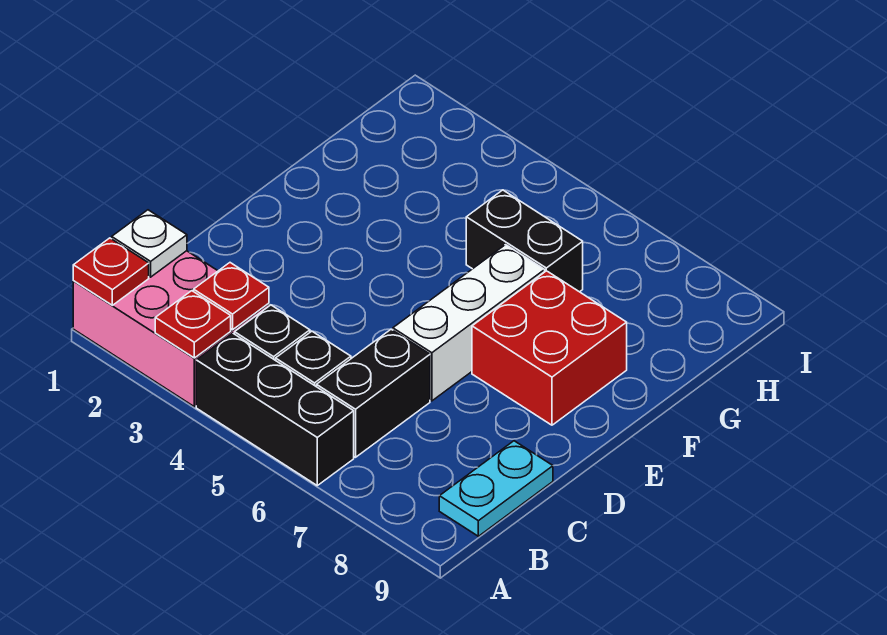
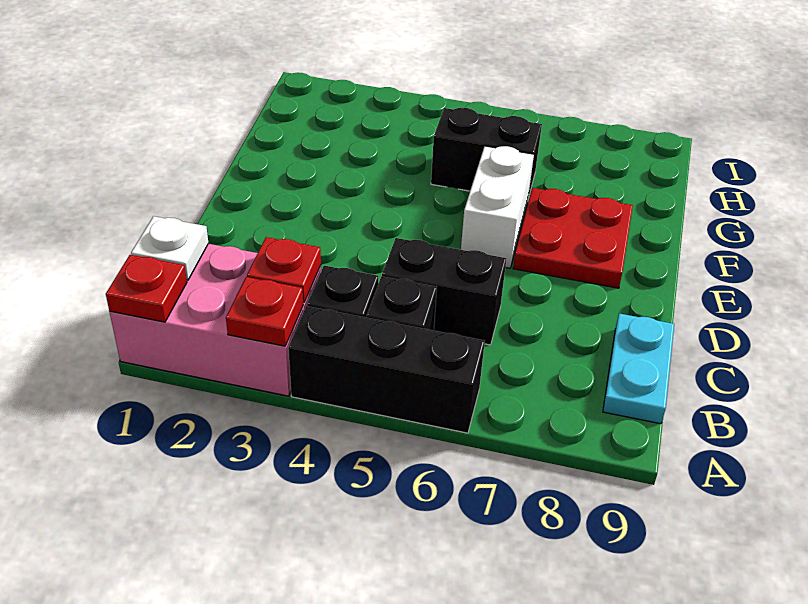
black brick B6:C6 level 1 -> black brick C5:C6 level 1
white brick D6:F6 level 1 -> white brick E6:F6 level 1
red brick E7:F8 level 1 -> red plate E7:F8 level 1

